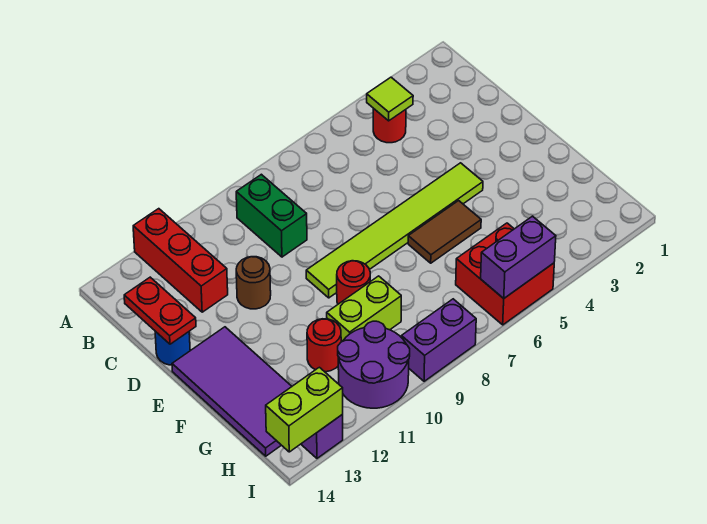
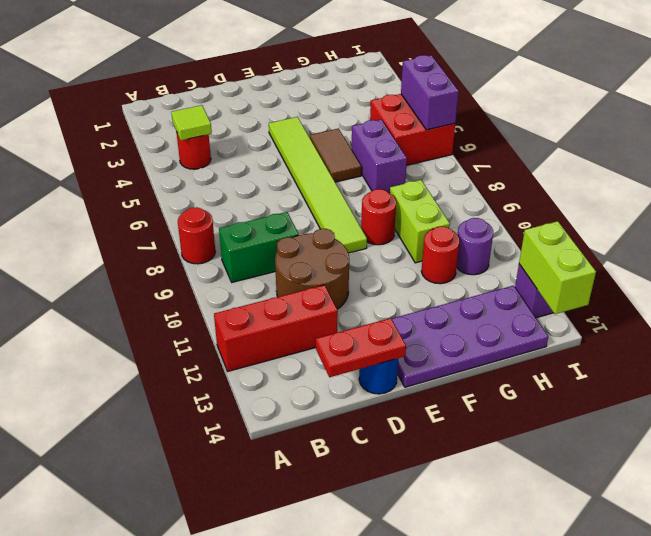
none -> red round brick A8 level 1
brown round brick D11 level 1 -> brown round brick C10:D11 level 1
purple tile E13:H14 level 1 -> purple plate E13:H14 level 1
purple round brick H10:I11 level 1 -> purple round brick H11 level 1
purple brick I8:I9 level 1 -> purple brick G6:G7 level 1

